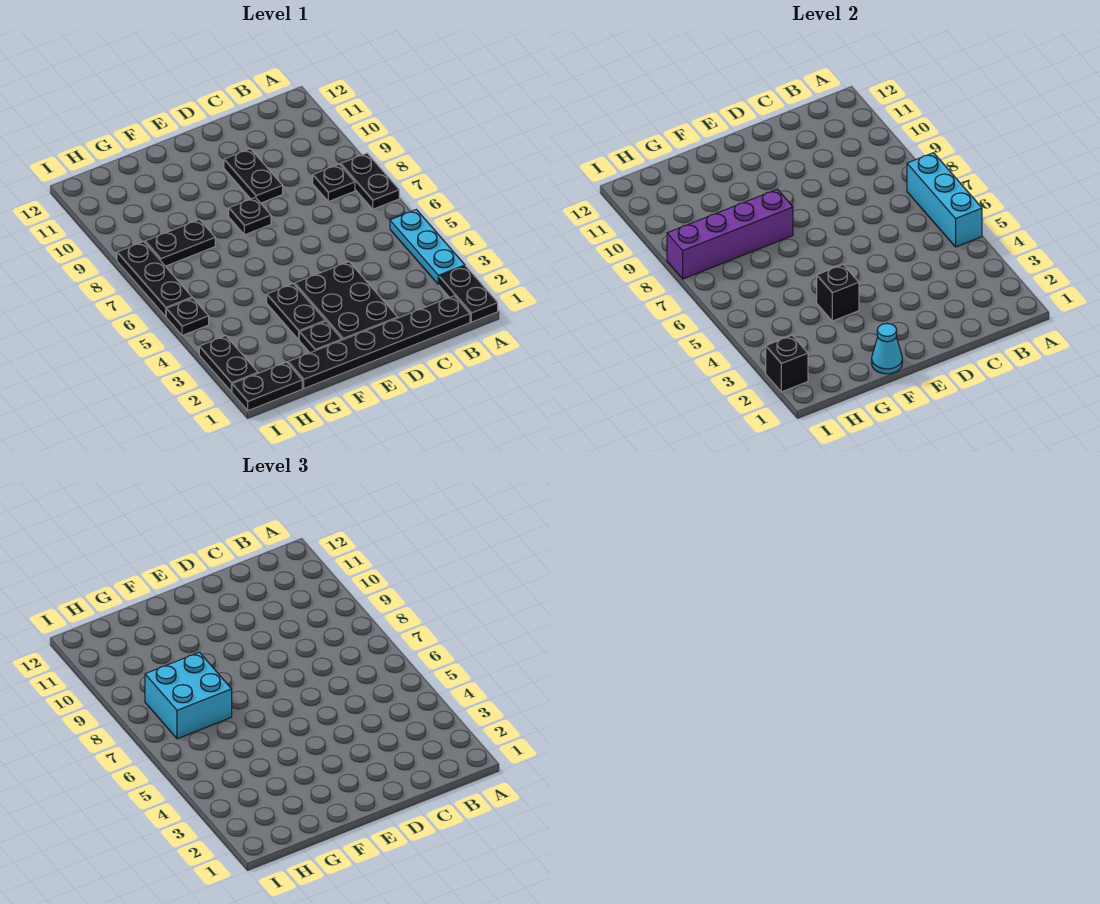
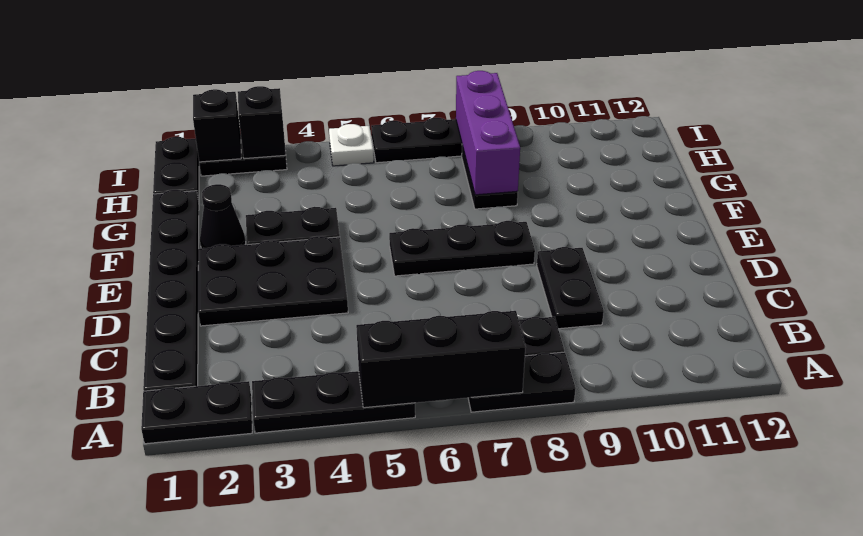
cyan plate A3:A5 level 1 -> black plate A3:A5 level 1
cyan brick A5:A7 level 2 -> black brick A5:A7 level 2
black plate D9:D10 level 1 -> black plate C9:D9 level 1
black plate E8 level 1 -> black plate E6:E8 level 1
cyan cone F1 level 2 -> none
black plate F2 level 1 -> black cone F2 level 1
black brick F4 level 2 -> black brick I3 level 2
purple brick F8:I8 level 2 -> purple brick G8:I8 level 2
cyan brick G7:H8 level 3 -> none
black plate I5 level 1 -> white plate I5 level 1

